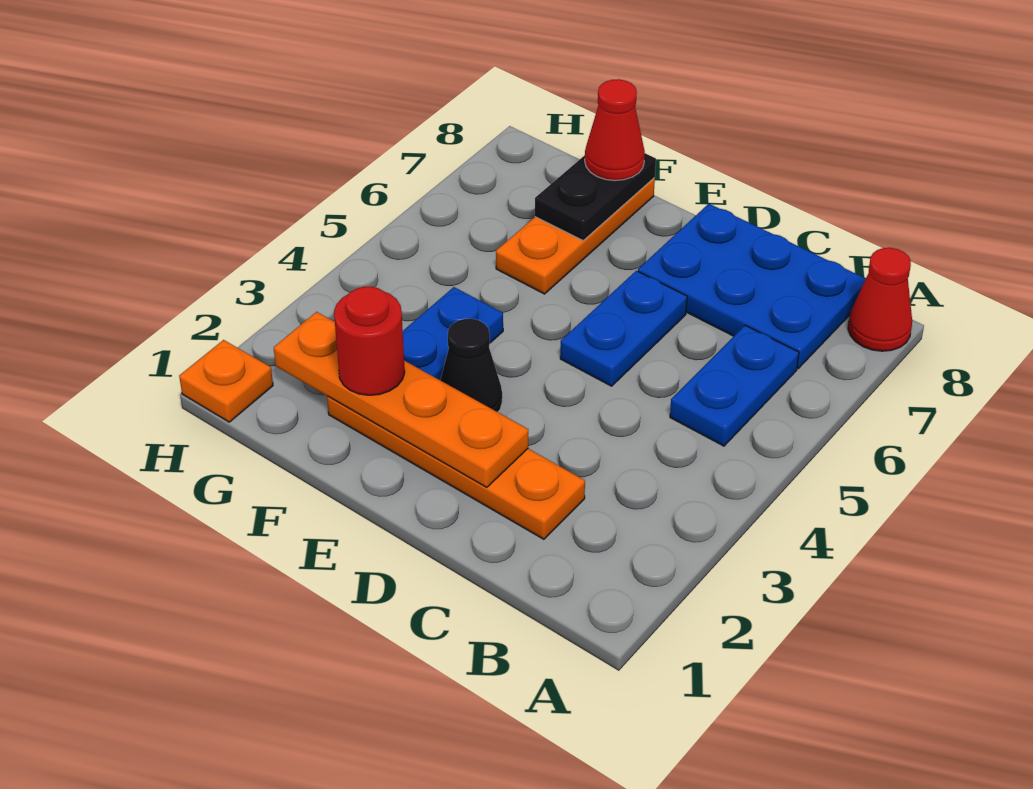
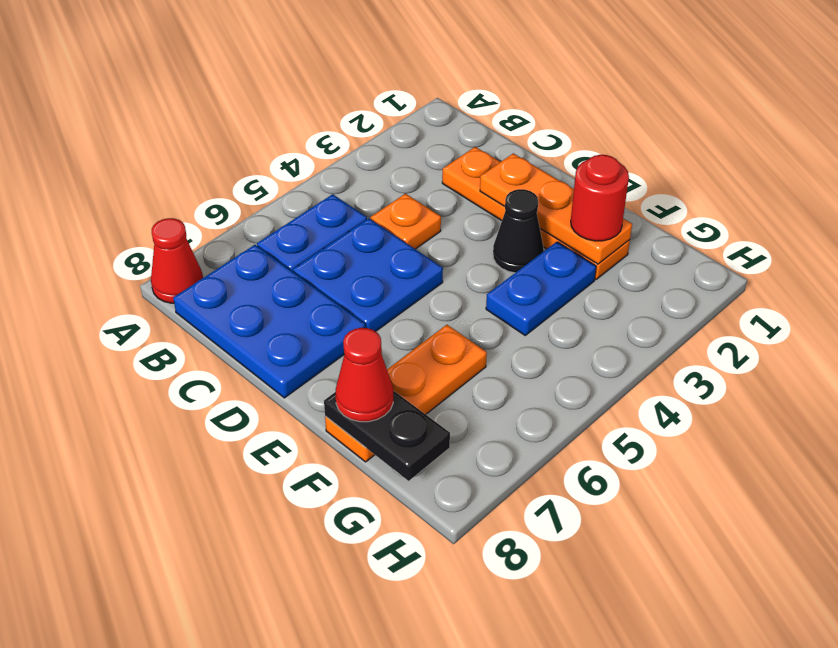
orange plate D2:G2 level 2 -> orange plate D2:F2 level 2
blue plate D5:D6 level 1 -> blue plate C5:D6 level 1
black plate F7:F8 level 2 -> black plate F8:G8 level 2
orange plate H1 level 1 -> orange plate C4 level 1

